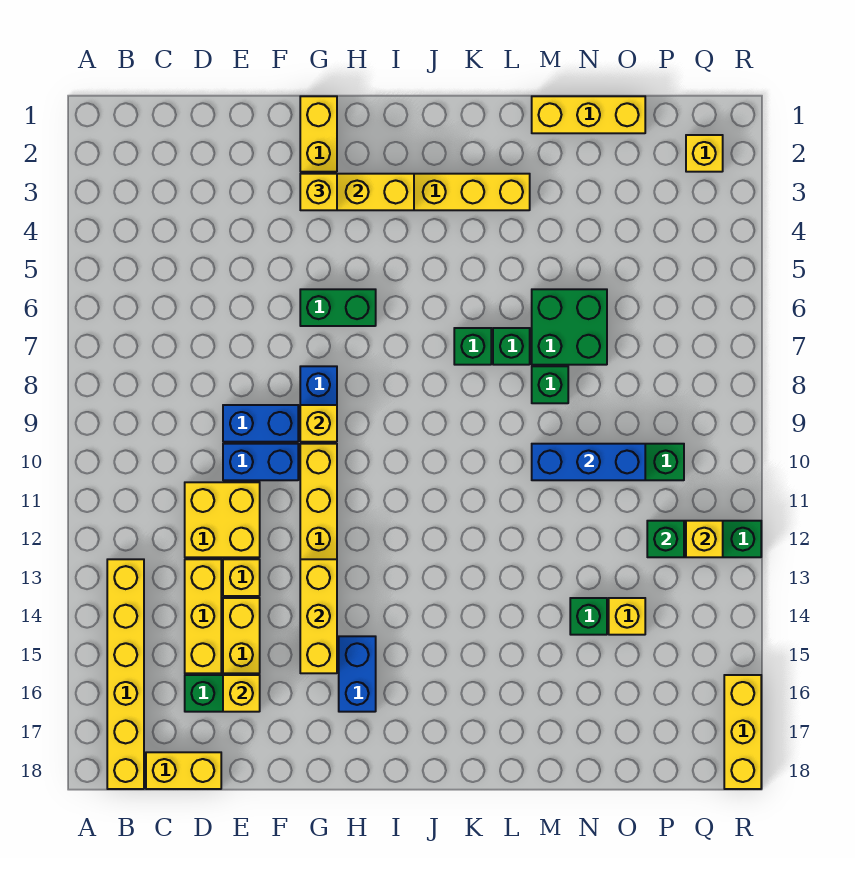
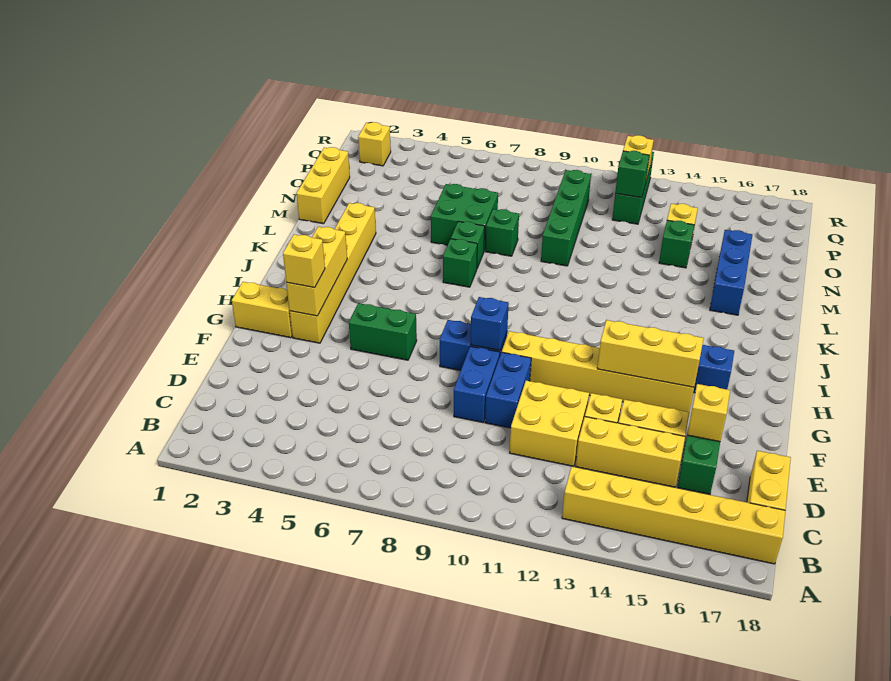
green brick G6:H6 level 1 -> green brick G5:G6 level 1
yellow brick G9 level 2 -> blue brick G9 level 2
blue brick M10:O10 level 2 -> blue brick L16:N16 level 1
yellow brick R16:R18 level 1 -> none

